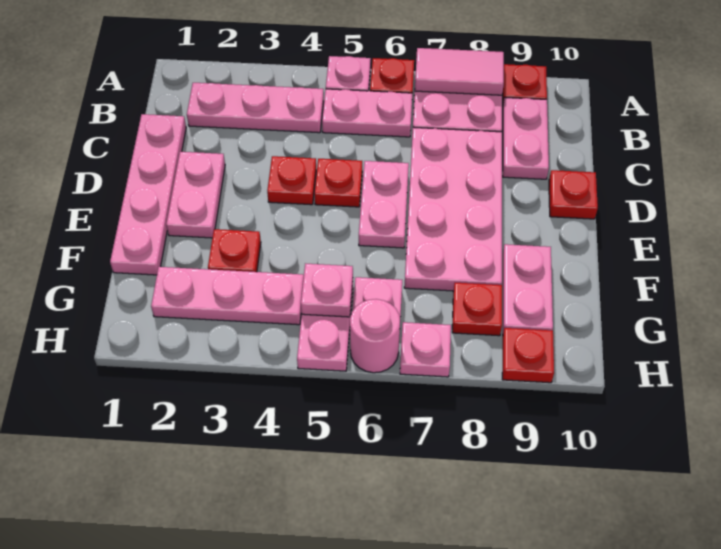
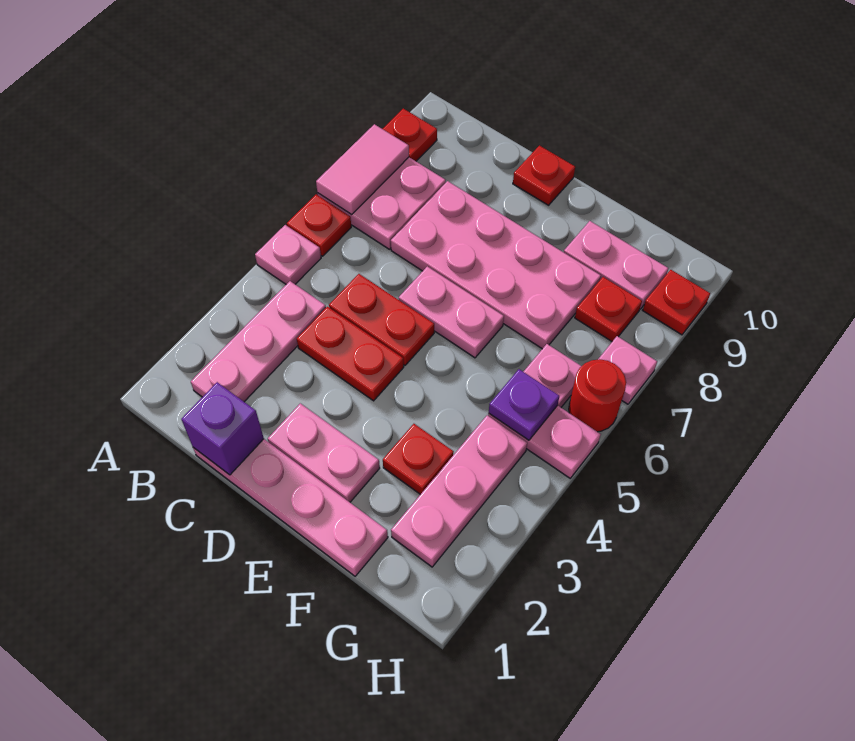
pink plate B5:B6 level 1 -> none
pink plate B9:C9 level 1 -> none
none -> purple brick C1 level 2
red plate D4 level 1 -> red plate C4:D4 level 1
red plate D5 level 1 -> red plate C5:D5 level 1
pink plate G5 level 2 -> purple plate G5 level 2
pink round brick H6 level 1 -> red round brick H6 level 1

